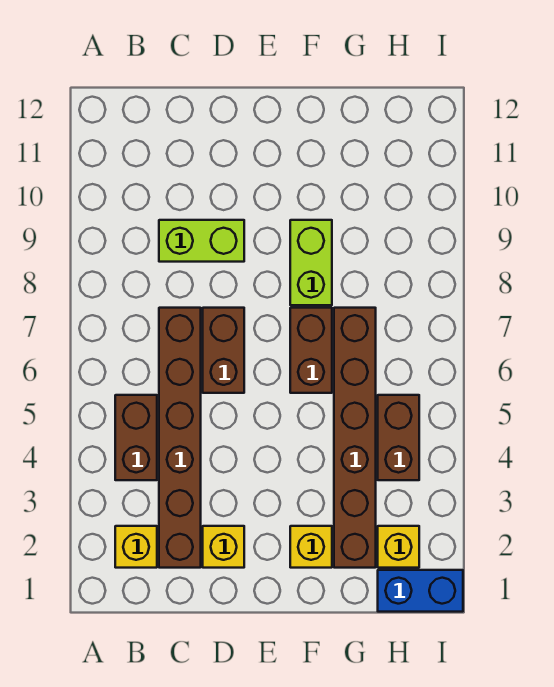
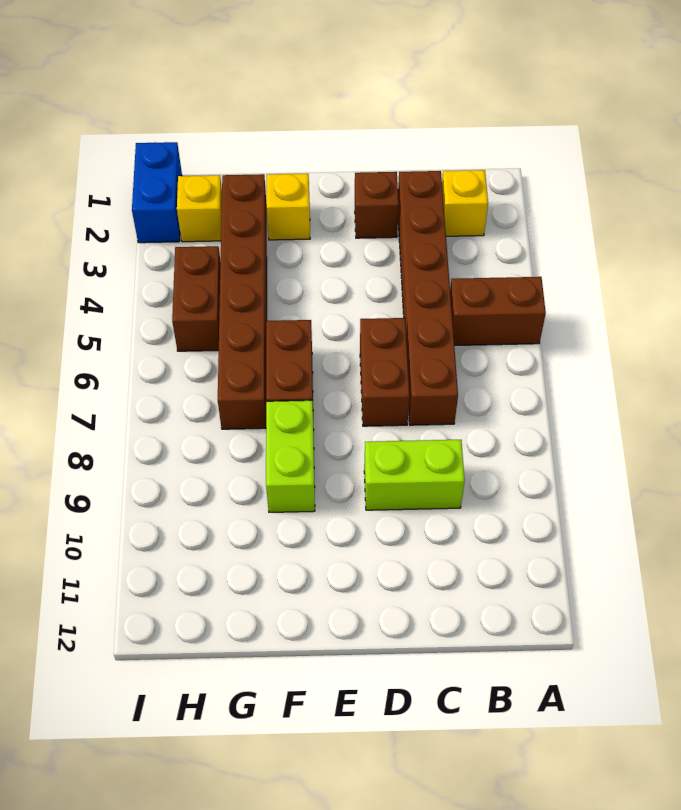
brown brick B4:B5 level 1 -> brown brick A5:B5 level 1
yellow brick D2 level 1 -> brown brick D2 level 1
blue brick H1:I1 level 1 -> blue brick I1:I2 level 1

